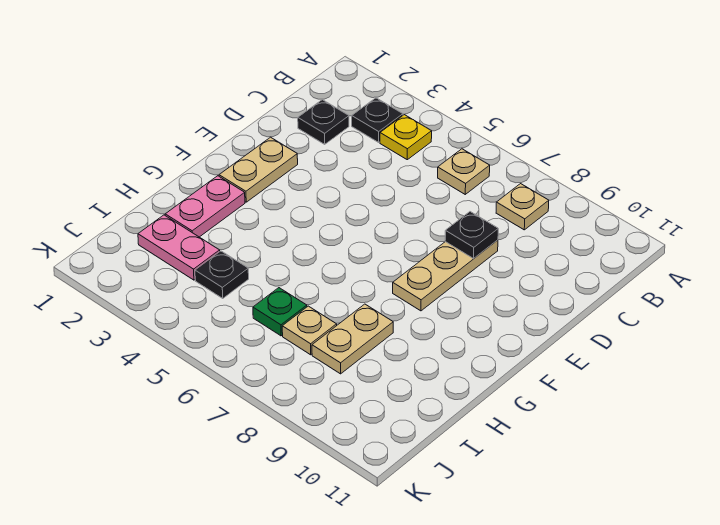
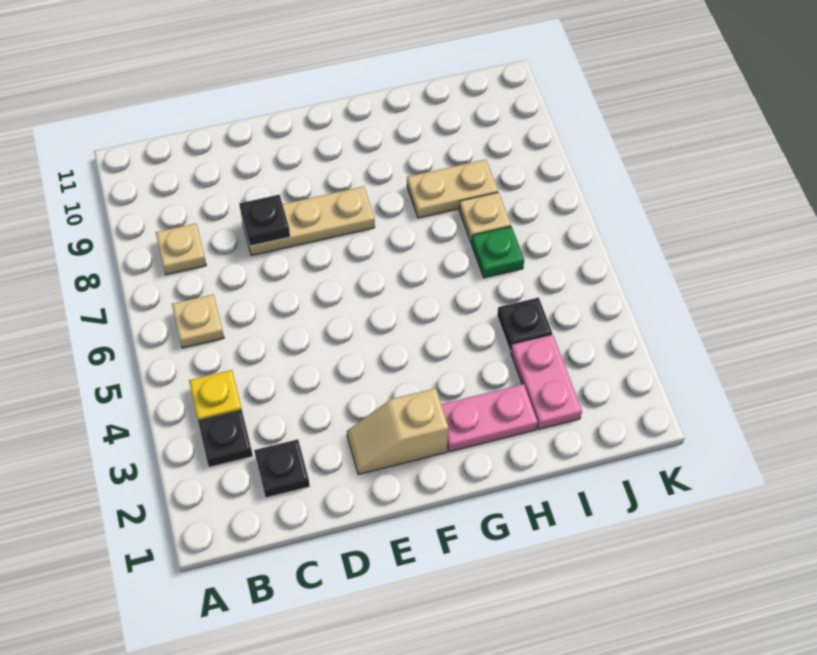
tan plate E2:F2 level 1 -> tan slope E2:F2 level 1 top F

